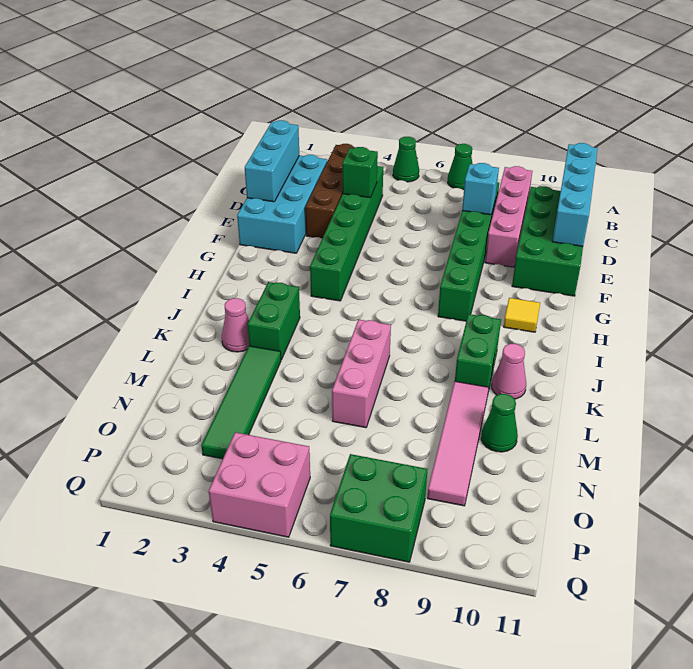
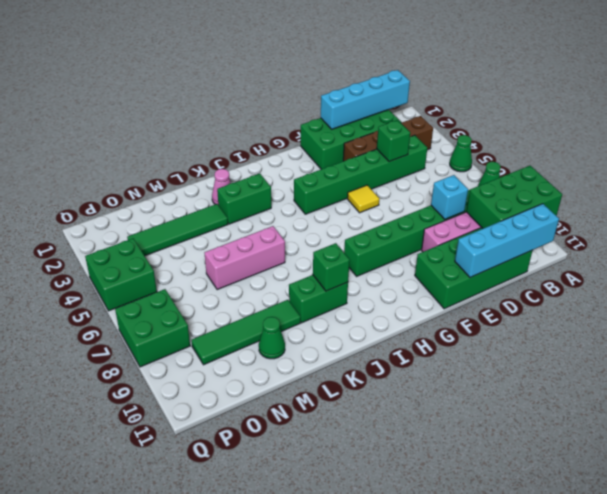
none -> green brick A9:C10 level 2
cyan brick C1:F2 level 1 -> green brick C1:F2 level 1
cyan brick C1:E1 level 2 -> cyan brick B1:E1 level 2
yellow tile H10 level 1 -> yellow tile F5 level 1
none -> green brick J9 level 2
pink cone K10 level 1 -> none
pink tile L9:O9 level 1 -> green tile L9:O9 level 1
pink brick P4:Q5 level 1 -> green brick P4:Q5 level 1

